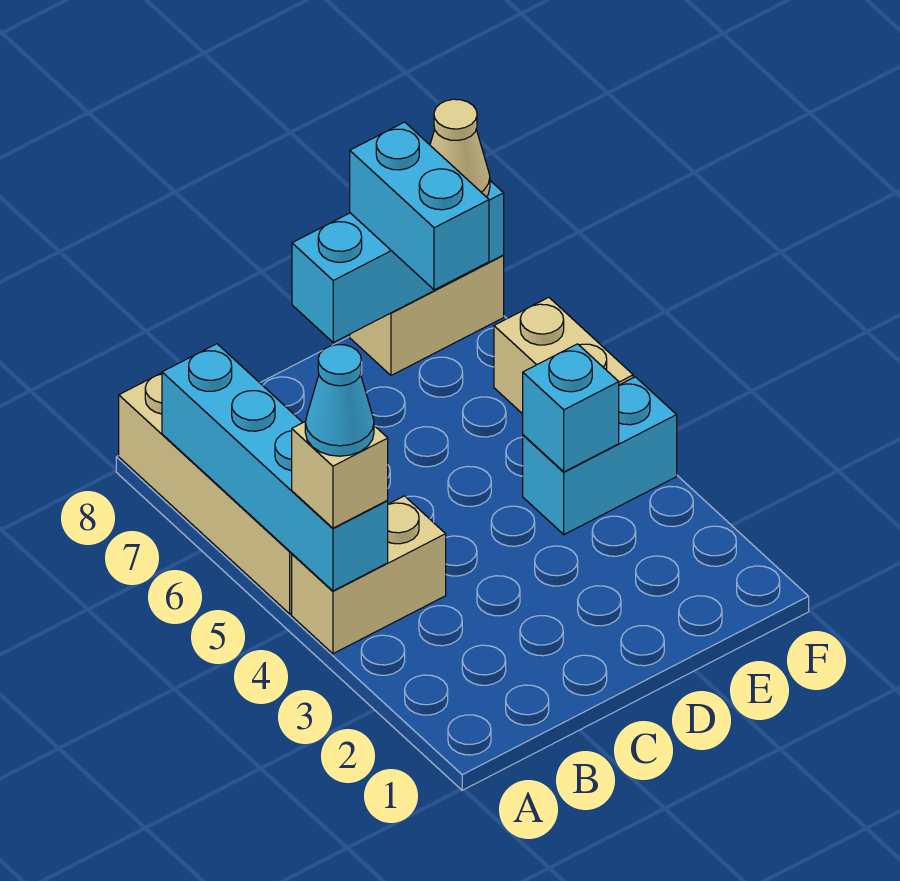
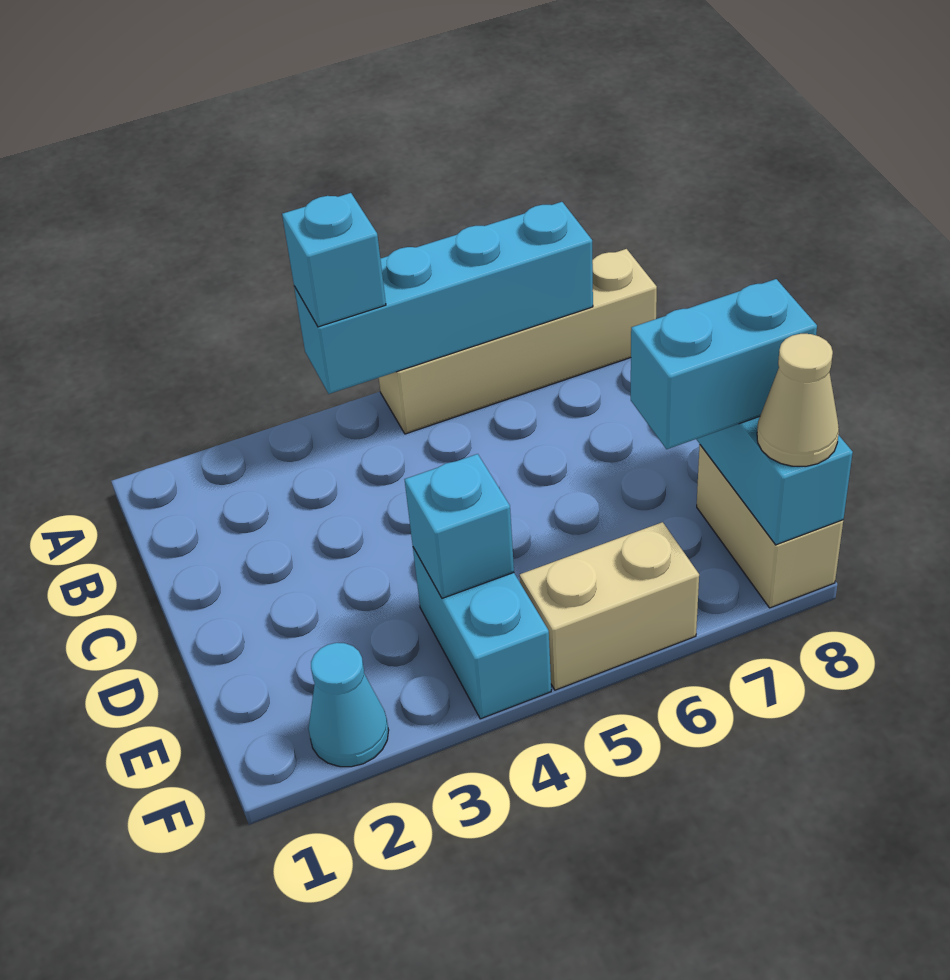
tan brick A4:B4 level 1 -> none
tan brick A4 level 3 -> cyan brick A4 level 3
cyan cone A4 level 4 -> cyan cone F2 level 1

